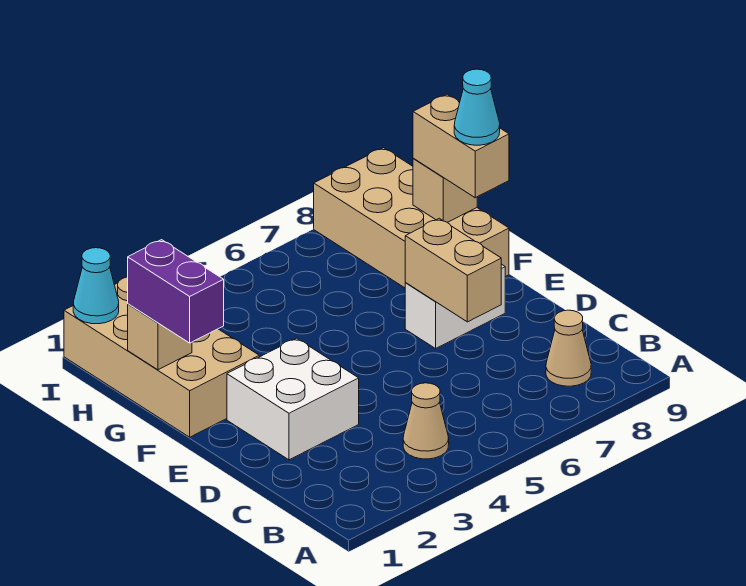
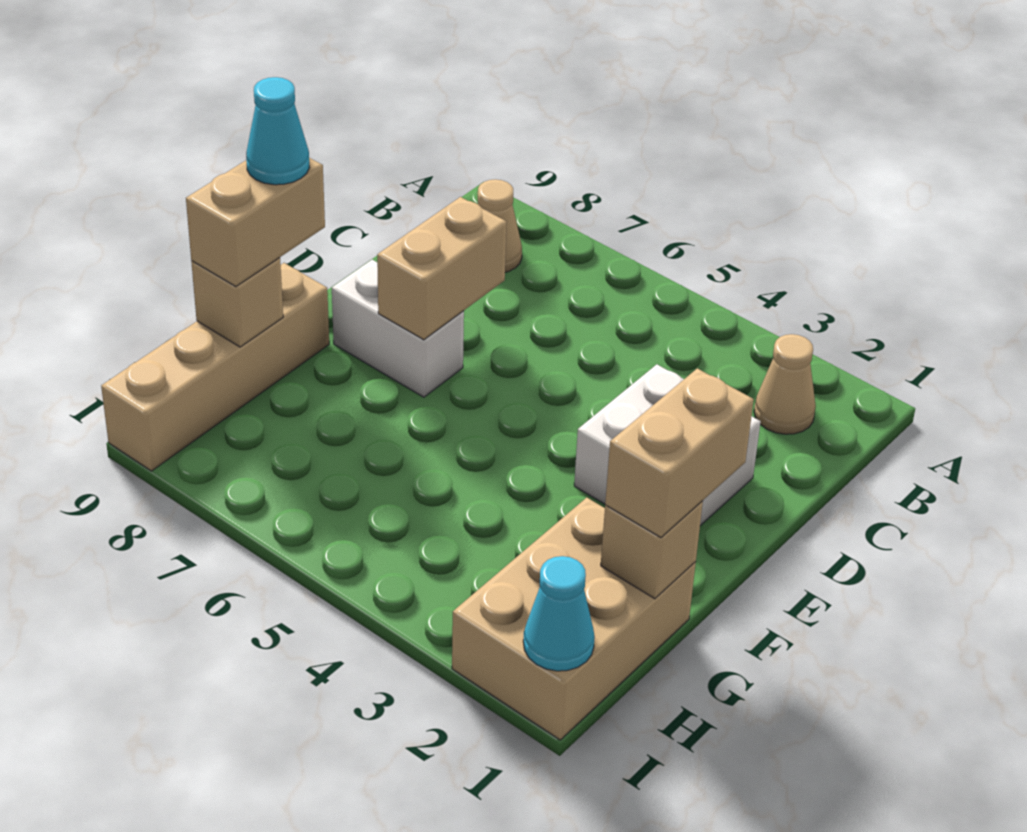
tan cone B4 level 1 -> tan cone B2 level 1
tan brick F1:I2 level 1 -> tan brick G1:I2 level 1
purple brick F1:G1 level 3 -> tan brick F1:G1 level 3
tan brick F8:I9 level 1 -> tan brick F9:I9 level 1

